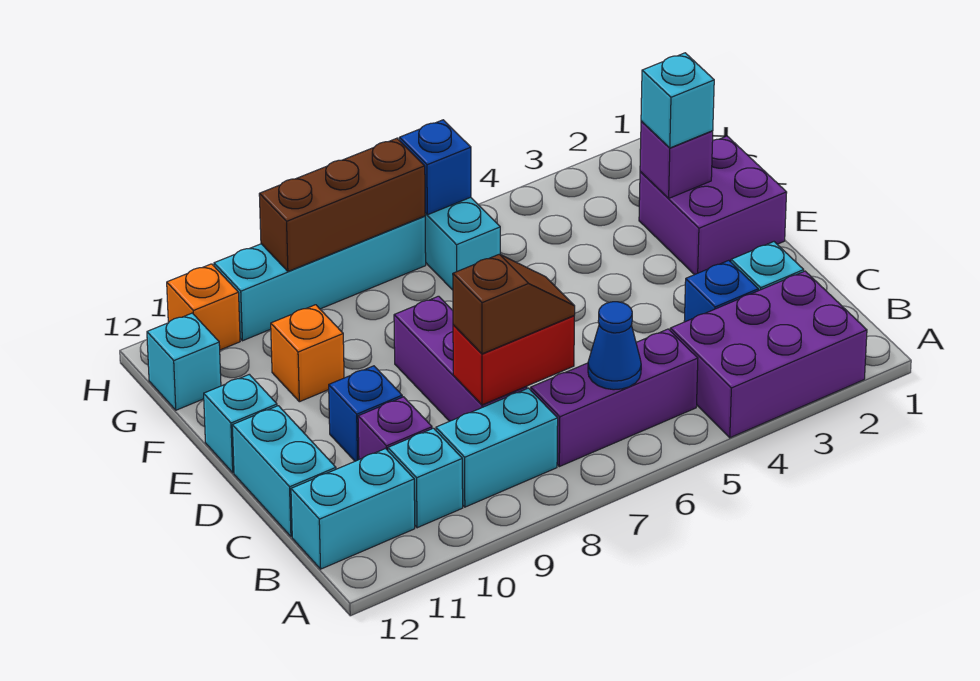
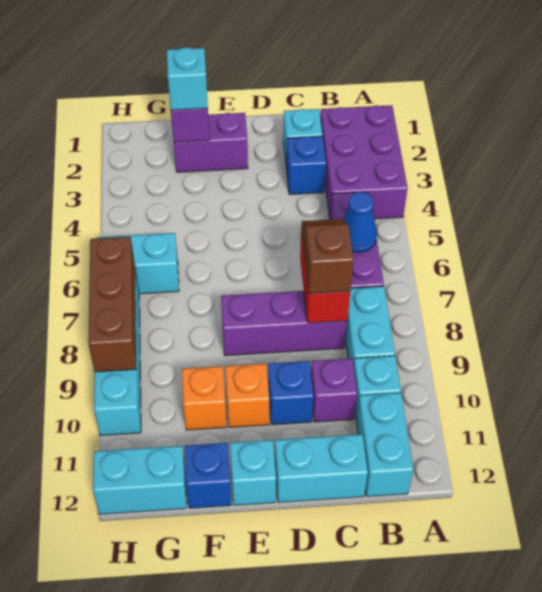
purple brick E1:F2 level 1 -> purple brick E2:F2 level 1
cyan brick G12 level 1 -> cyan brick G12:H12 level 1
blue brick H6 level 2 -> blue brick F12 level 1
orange brick H11 level 1 -> orange brick E10 level 1

